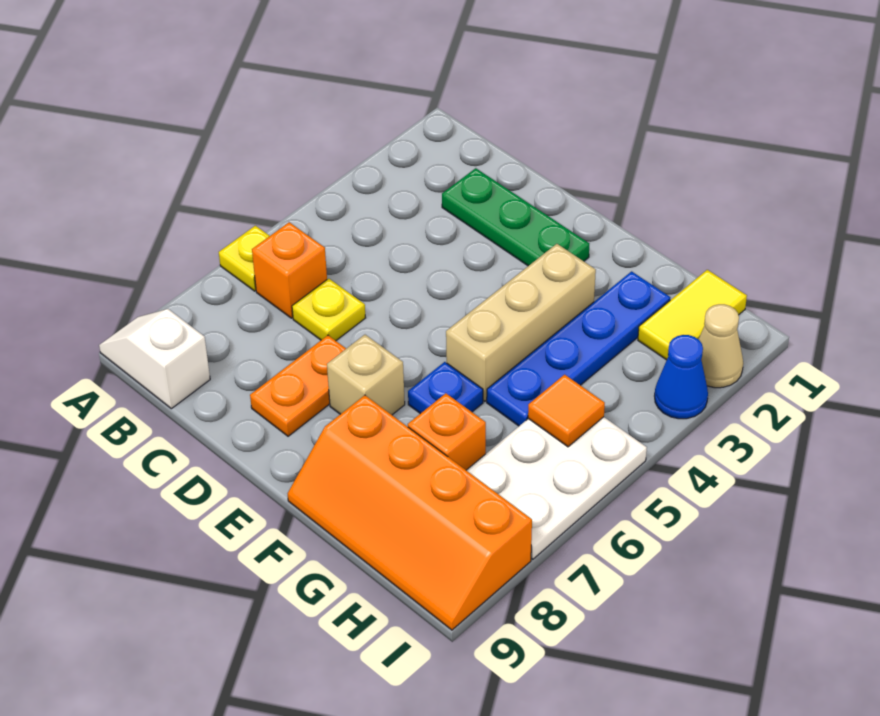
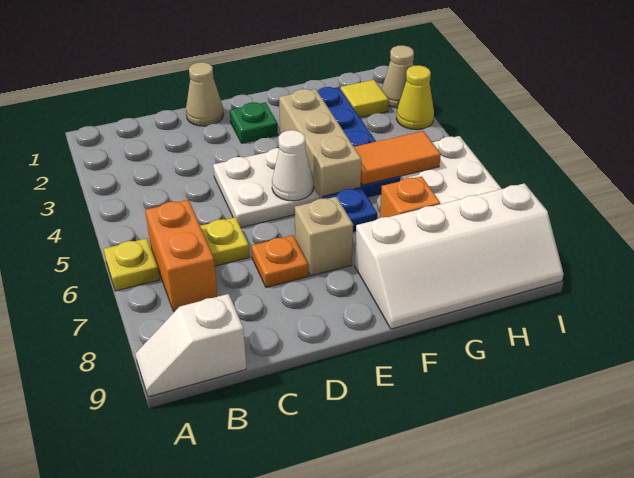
orange brick B6 level 1 -> orange brick B6:B7 level 1
green plate C2:E2 level 1 -> green plate E2 level 1
none -> tan cone D1 level 1
none -> white plate D4:E5 level 1
orange plate D7:D8 level 1 -> orange plate D7 level 1
none -> white cone E5 level 2
orange slope F8:I9 level 1 top 8 -> white slope F8:I9 level 1 top 8
yellow tile H1:H2 level 1 -> yellow tile H2 level 1
orange tile H5 level 2 -> orange tile G5:H5 level 2
blue cone I3 level 1 -> yellow cone I3 level 1

